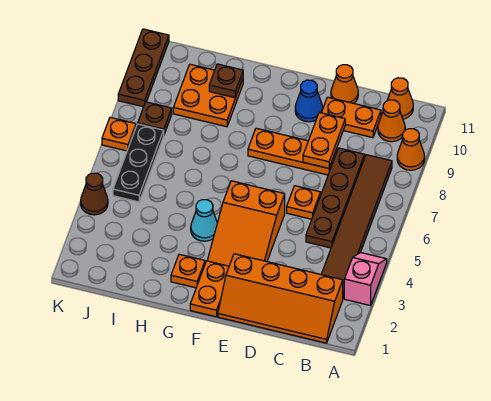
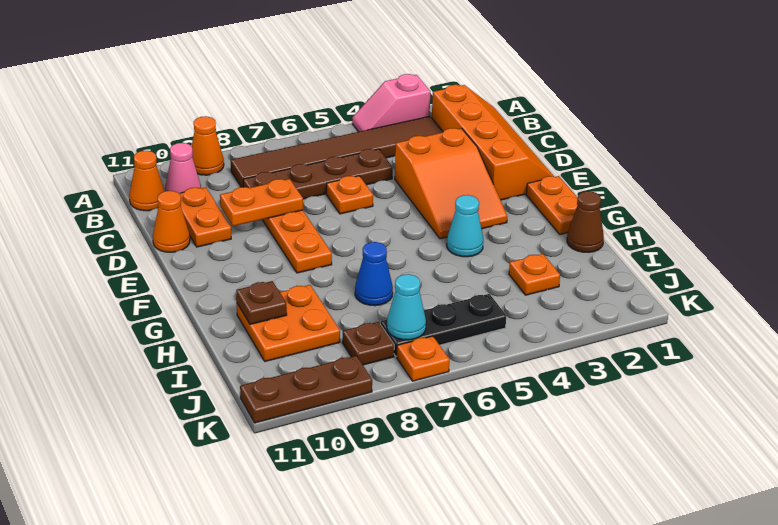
orange cone B10 level 1 -> pink cone B10 level 1
orange slope E3:F5 level 1 top 5 -> orange slope D3:F4 level 1 top D
blue cone E10 level 1 -> blue cone H7 level 1
orange plate F1:F2 level 1 -> orange plate F1:G1 level 1
orange plate G2 level 1 -> orange plate I3 level 1
none -> cyan cone J7 level 2
brown cone K4 level 1 -> brown cone H1 level 1

